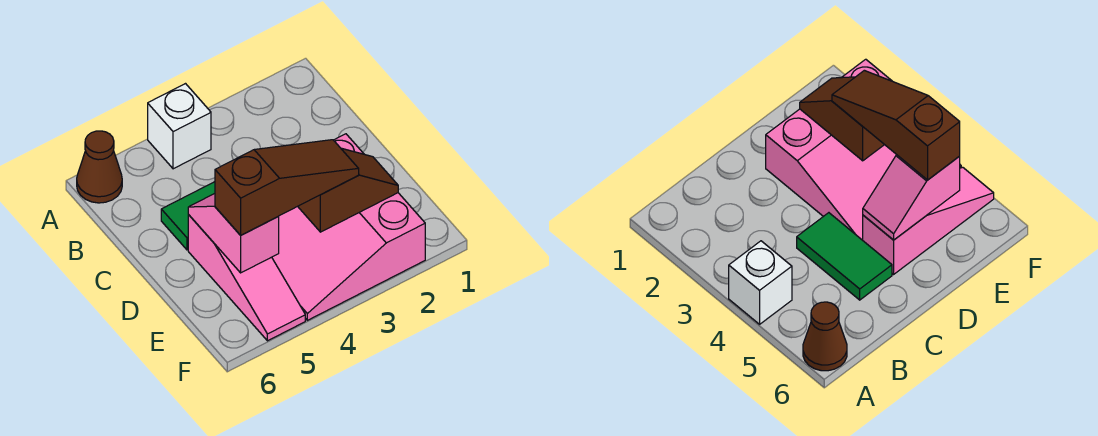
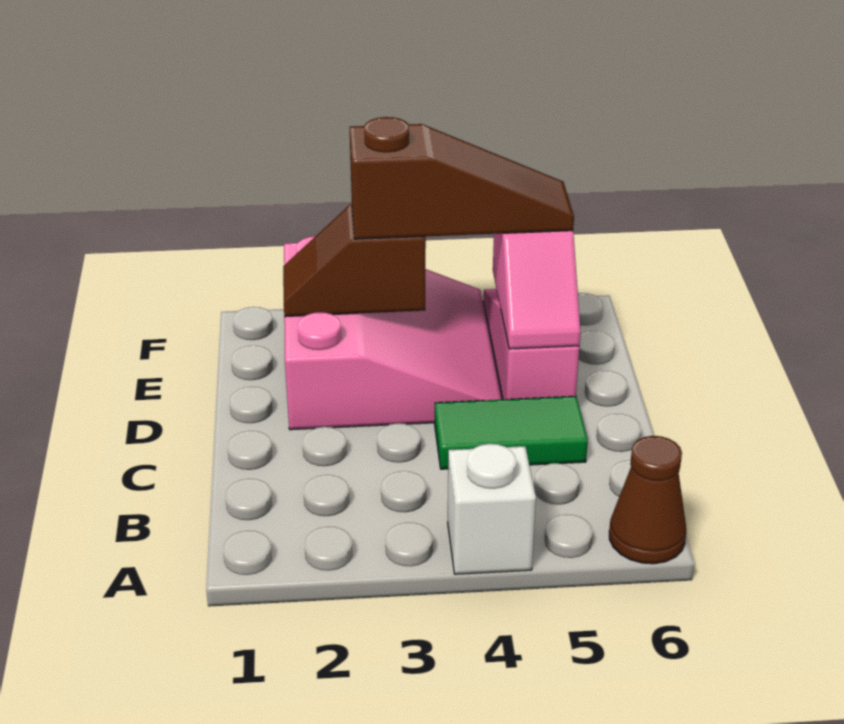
brown slope E3:E5 level 3 top 5 -> brown slope E3:E5 level 3 top 3

